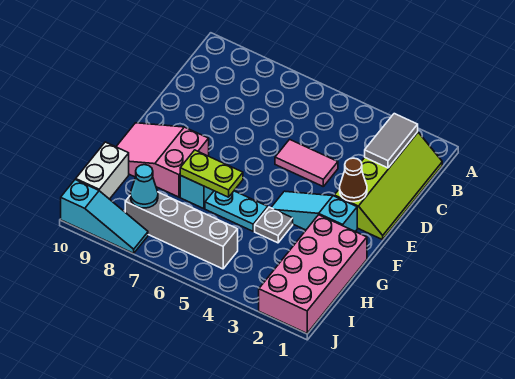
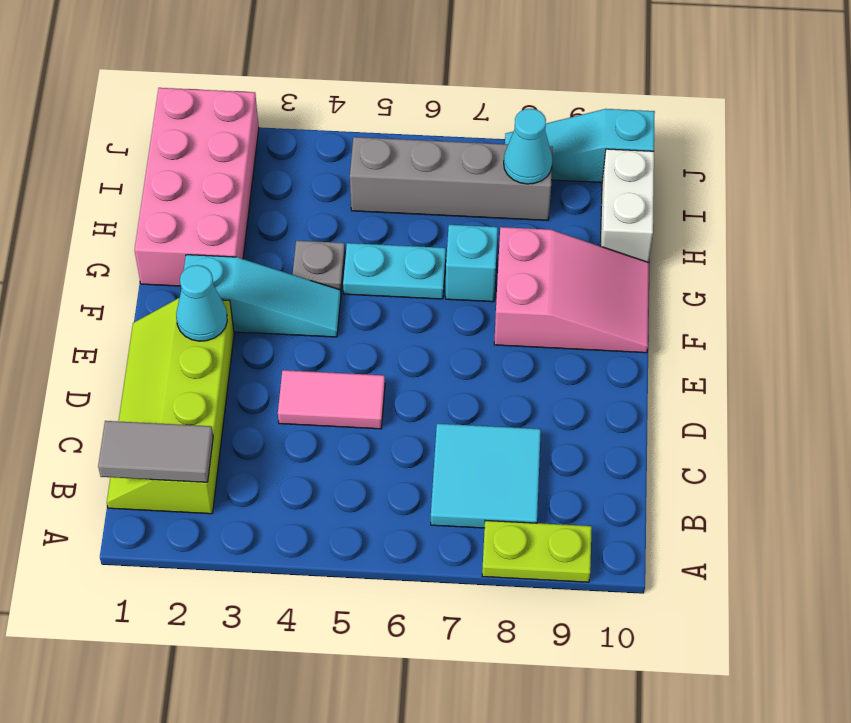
grey tile B2:C2 level 2 -> grey tile B1:B2 level 2
none -> cyan tile B7:C8 level 1
brown cone E2 level 2 -> cyan cone E2 level 2
lime plate G6:G7 level 2 -> lime plate A8:A9 level 1

